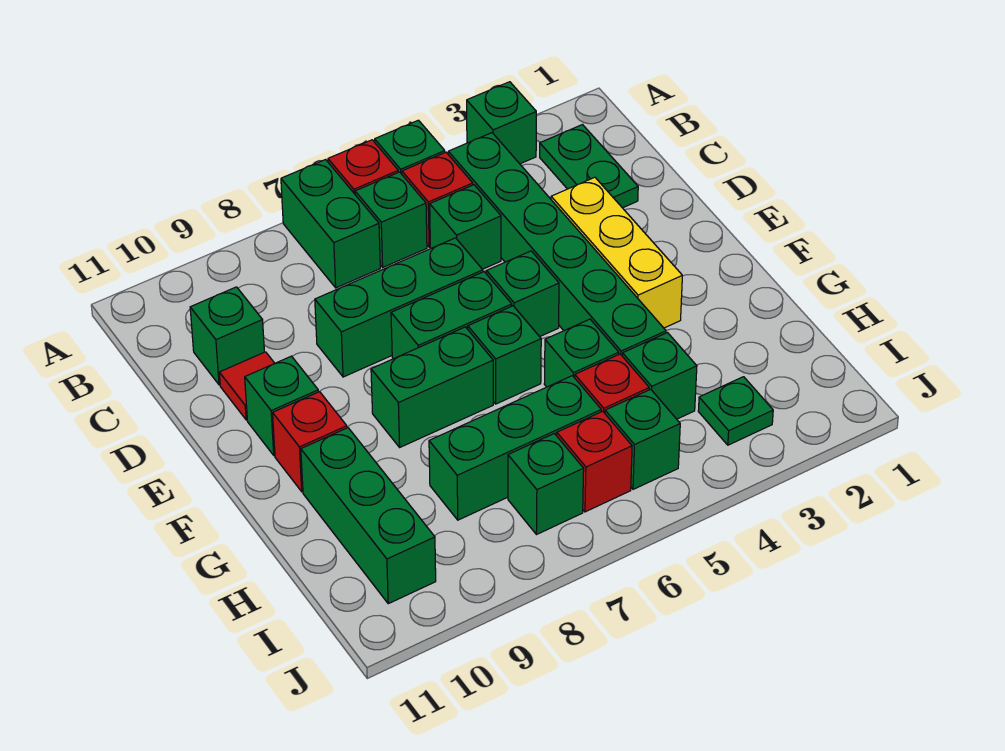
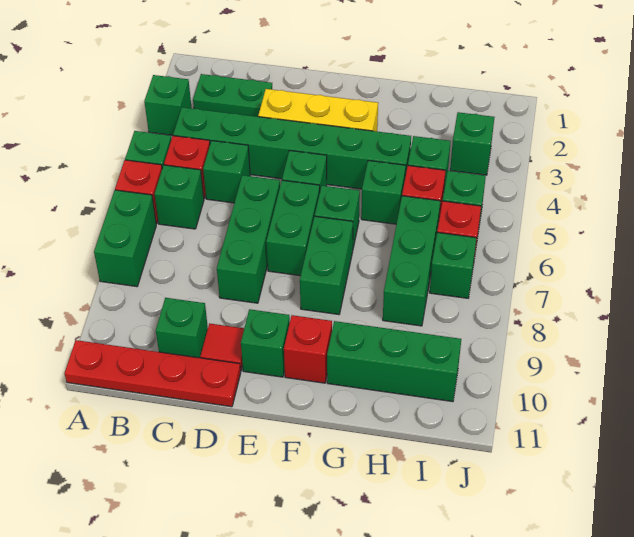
green brick A7:B7 level 1 -> green brick A7:A8 level 1
none -> red plate A11:D11 level 1
green plate I3 level 1 -> green brick I3 level 1

